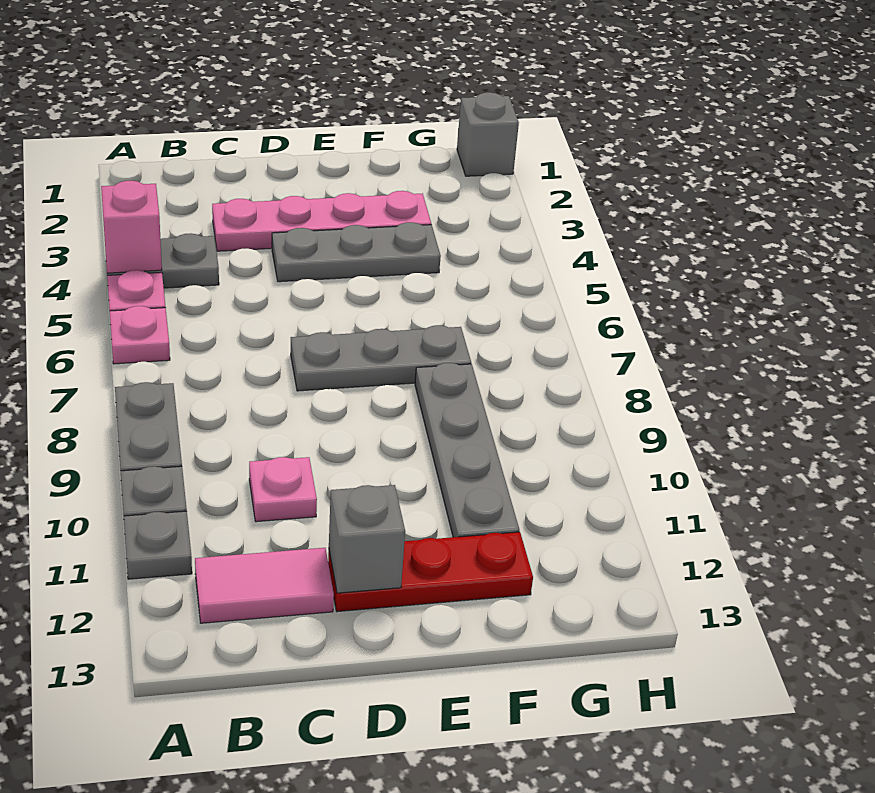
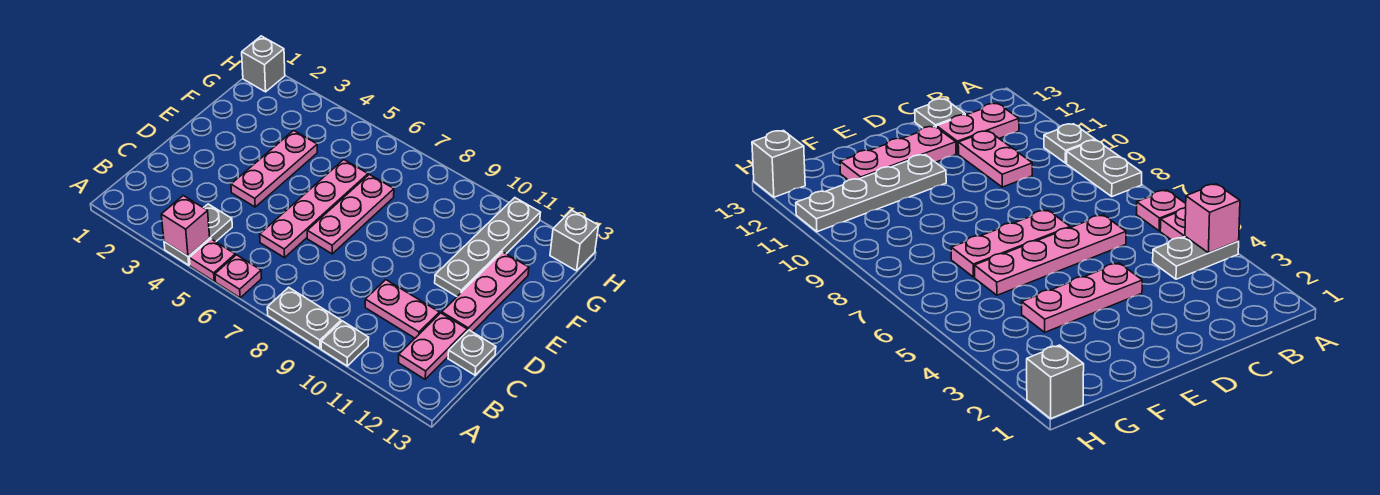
grey plate A11 level 1 -> grey plate C13 level 1
pink tile B12:C12 level 1 -> pink plate B12:C12 level 1
pink plate C3:F3 level 1 -> pink plate C6:F6 level 1
pink plate C10 level 1 -> pink plate C10:C11 level 1
grey plate D4:F4 level 1 -> pink plate D4:F4 level 1
grey plate D7:F7 level 1 -> pink plate D7:F7 level 1
red plate D12:F12 level 1 -> pink plate D12:F12 level 1
grey brick D12 level 2 -> grey brick H13 level 1
grey plate F8:F11 level 1 -> grey plate E11:H11 level 1

